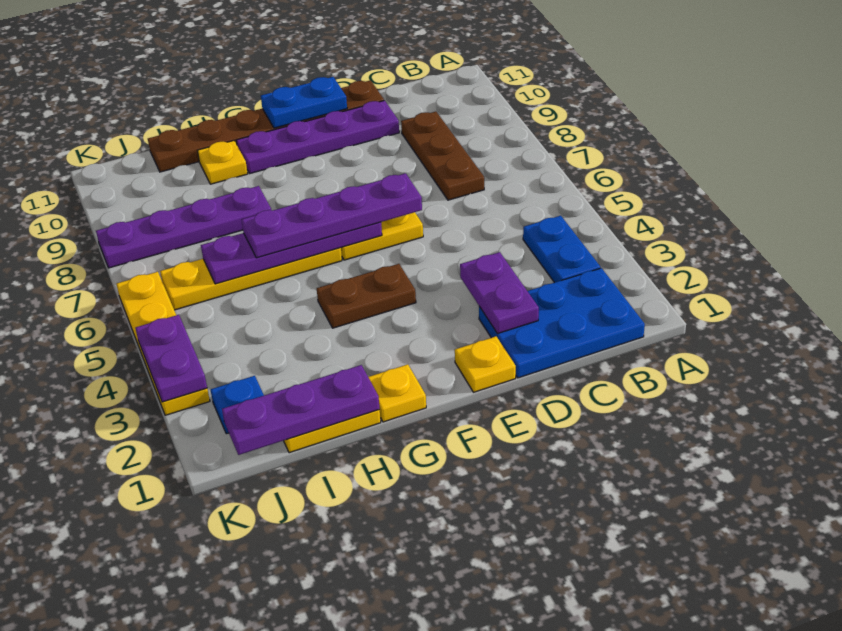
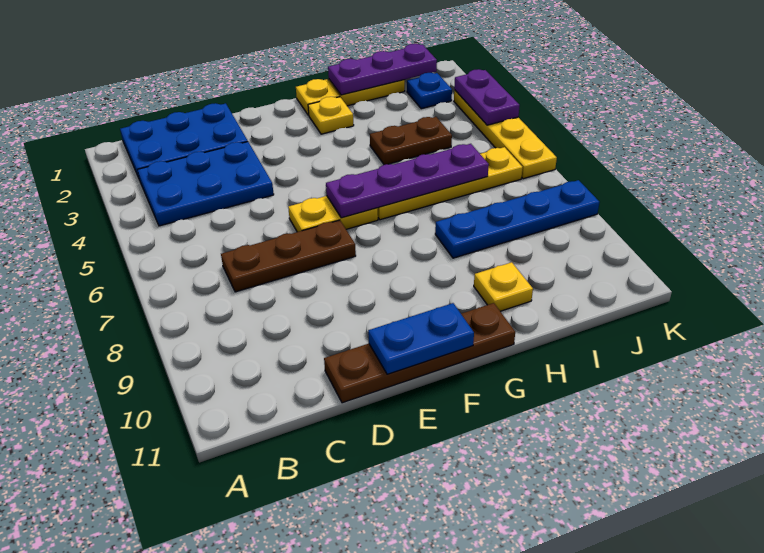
blue plate B3:B4 level 1 -> blue plate B3:D4 level 1
brown plate C7:C9 level 1 -> brown plate C7:E7 level 1
purple plate D2:D3 level 2 -> none
purple plate D10:G10 level 1 -> none
brown plate D11:I11 level 1 -> brown plate D11:G11 level 1
yellow plate E1 level 1 -> yellow plate G2 level 1
purple plate E6:H6 level 3 -> none
brown plate F4:G4 level 1 -> brown plate H4:I4 level 1
purple plate H8:K8 level 1 -> blue plate H8:K8 level 1

